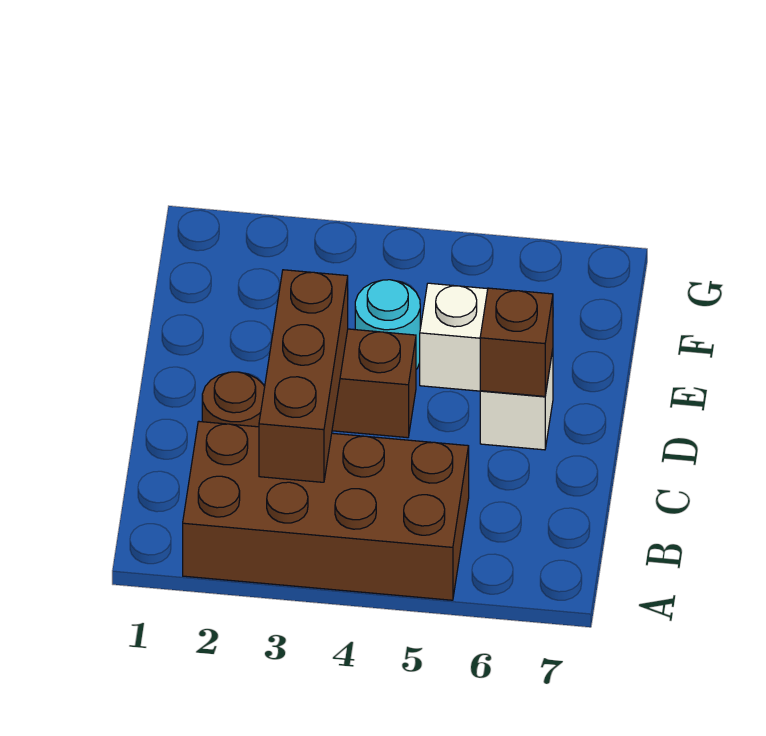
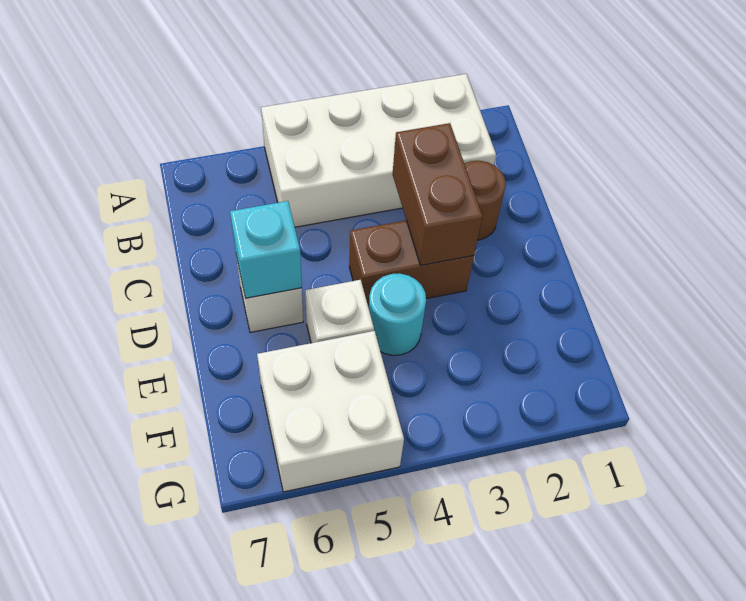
brown brick A2:B5 level 1 -> white brick A2:B5 level 1
brown brick B3:D3 level 2 -> brown brick C3:D3 level 2
brown brick D6 level 2 -> cyan brick D6 level 2
none -> white brick F5:G6 level 1

